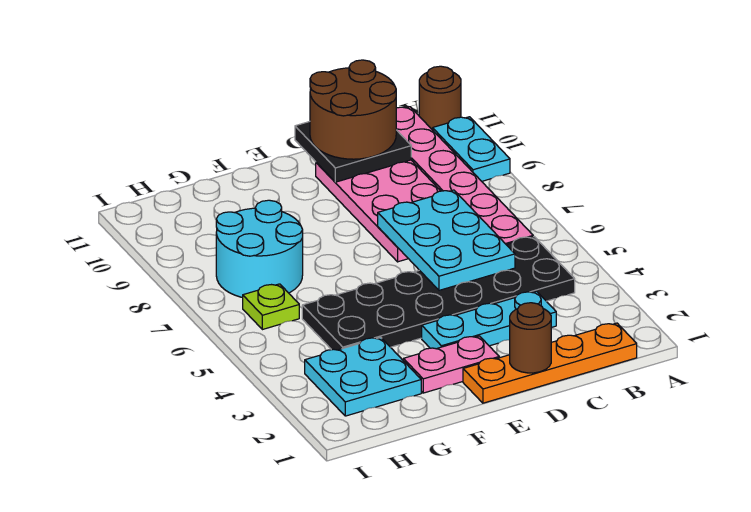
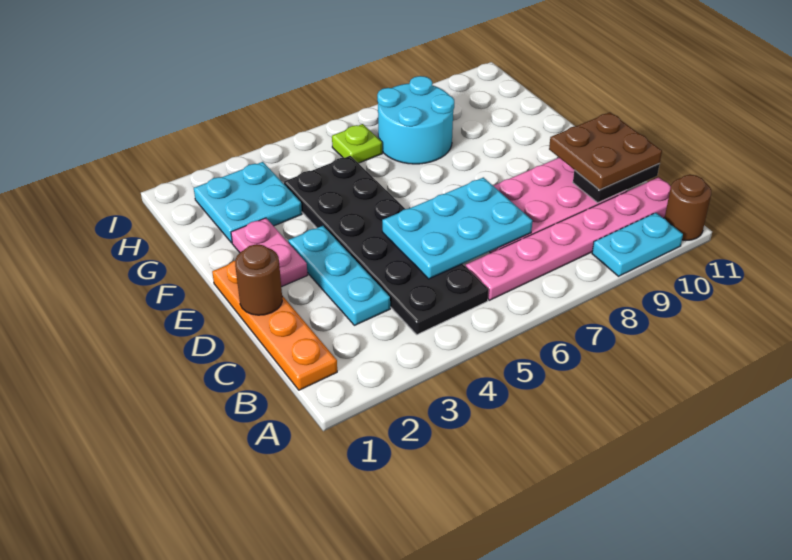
black plate C10:D11 level 2 -> black plate C10:C11 level 2
brown round brick C10:D11 level 3 -> brown plate C10:D11 level 3

